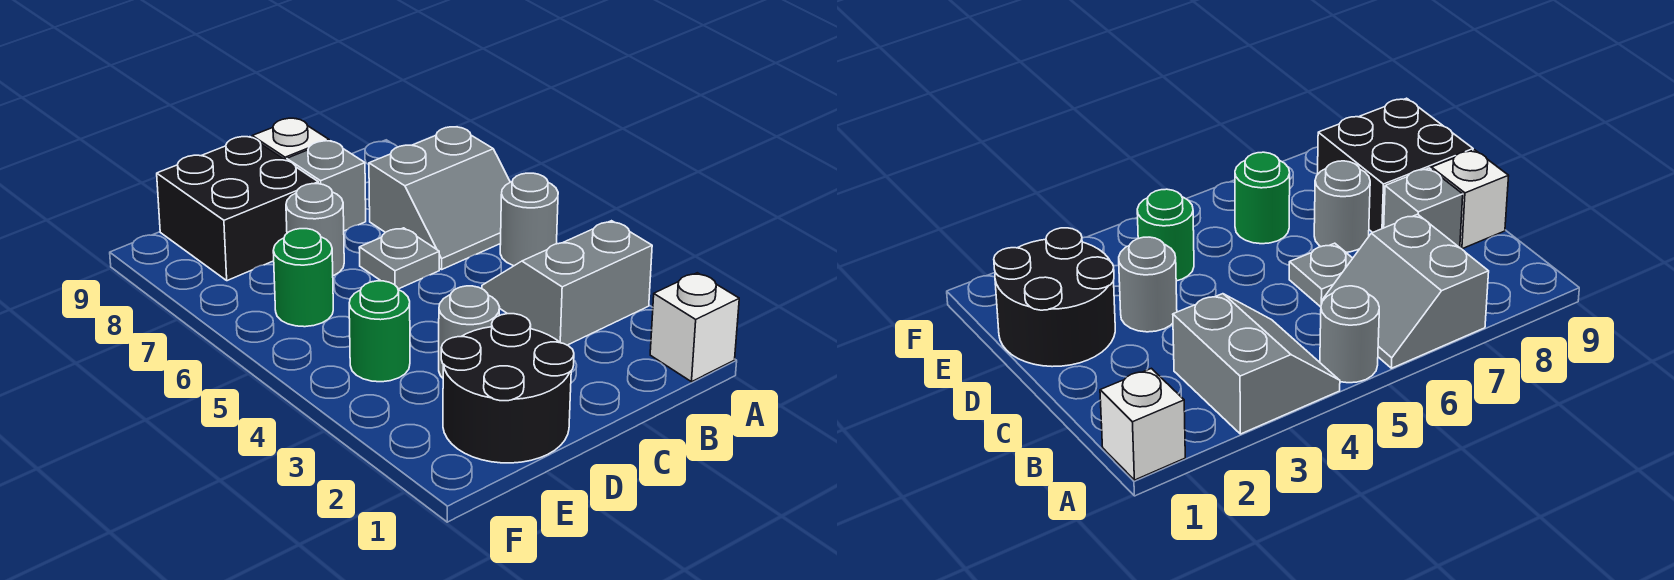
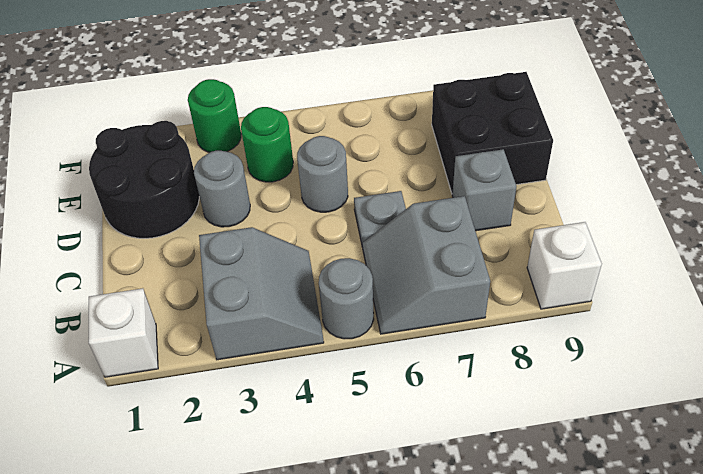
white brick C9 level 1 -> white brick A9 level 1
grey round brick D7 level 1 -> grey round brick D5 level 1
green round brick E6 level 1 -> green round brick F3 level 1

